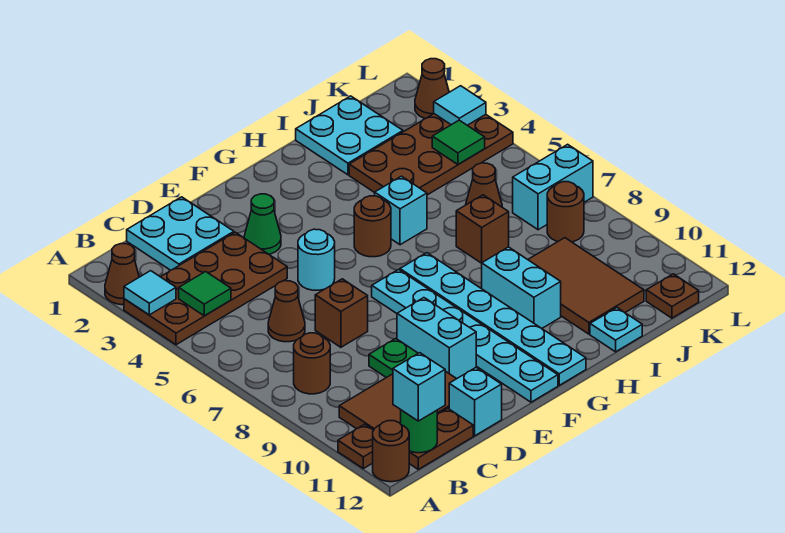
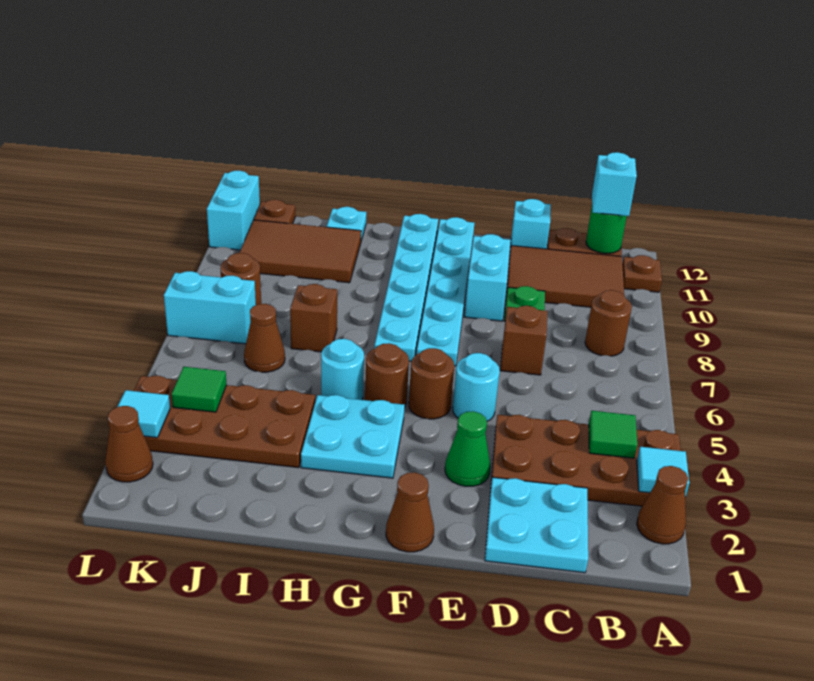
brown round brick A12 level 1 -> brown round brick F5 level 1
brown cone C6 level 1 -> brown cone F1 level 1
cyan brick H5 level 1 -> cyan round brick H5 level 1
cyan brick H9:H10 level 1 -> cyan brick L11:L12 level 1
cyan plate I1:J2 level 1 -> cyan plate G3:H4 level 1
brown tile I9:J11 level 1 -> brown tile I10:K11 level 1

